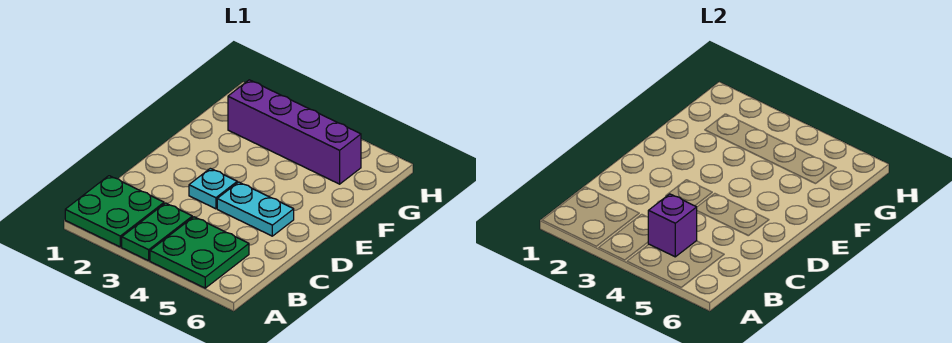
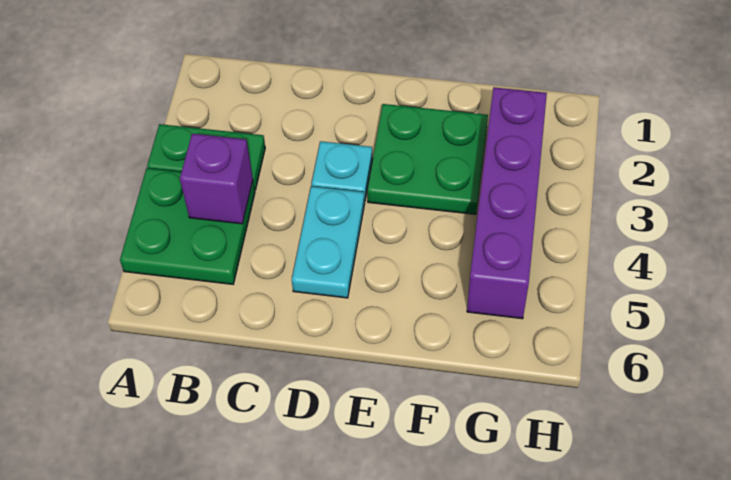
green plate A1:B2 level 1 -> green plate E2:F3 level 1

